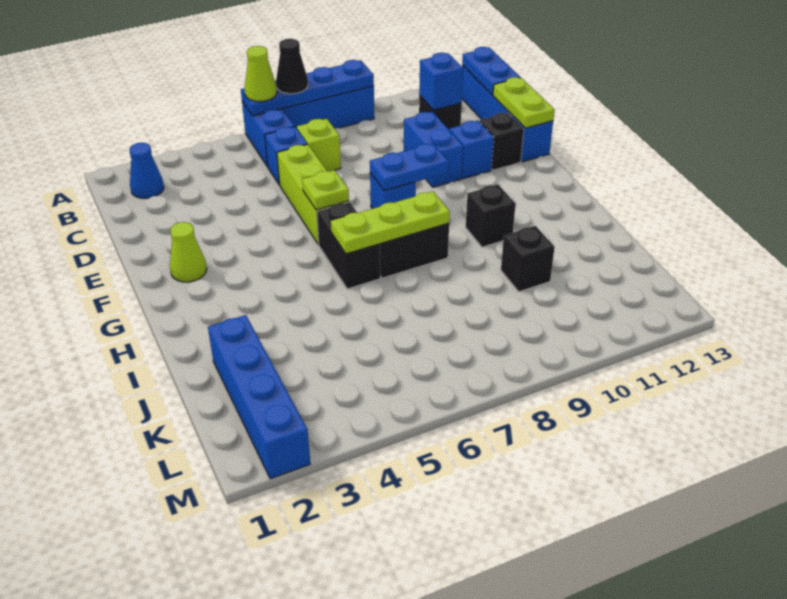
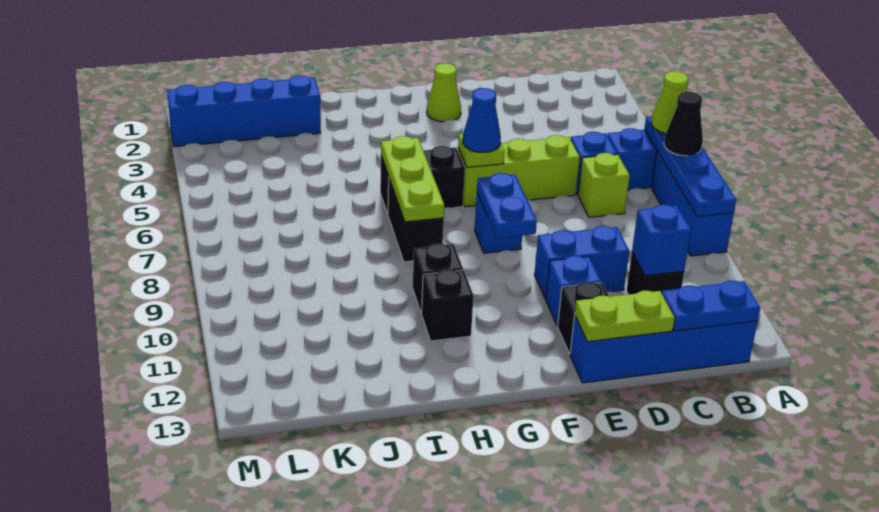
blue cone B2 level 1 -> blue cone F6 level 3
black brick J10 level 1 -> black brick H11 level 1

